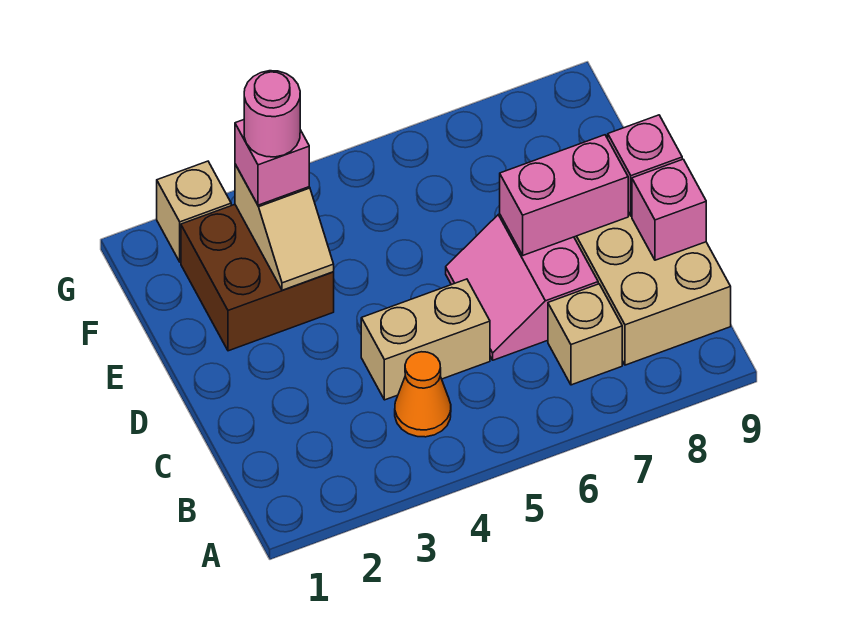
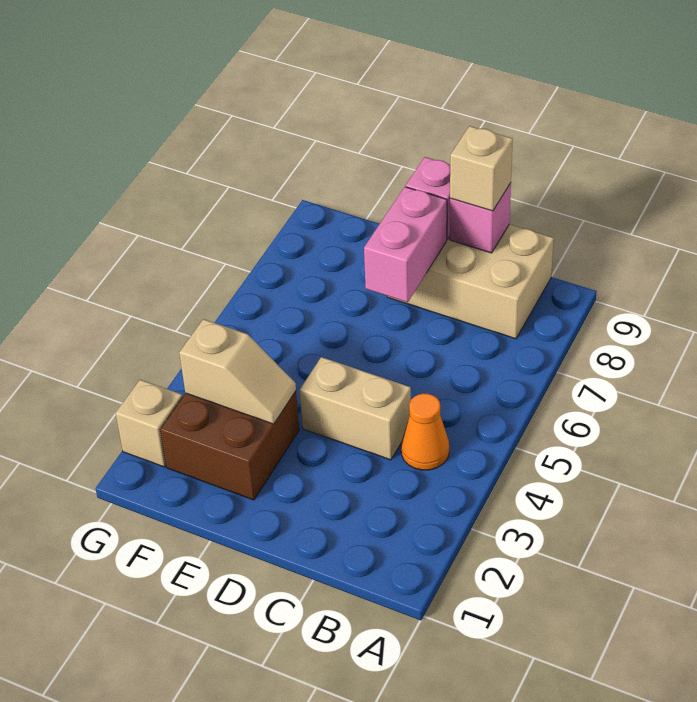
tan brick B7 level 1 -> tan brick C9 level 3
tan brick C4:C5 level 1 -> tan brick C4:D4 level 1
pink slope C6:D7 level 1 top 7 -> none
pink brick F3 level 3 -> none
pink round brick F3 level 4 -> none

